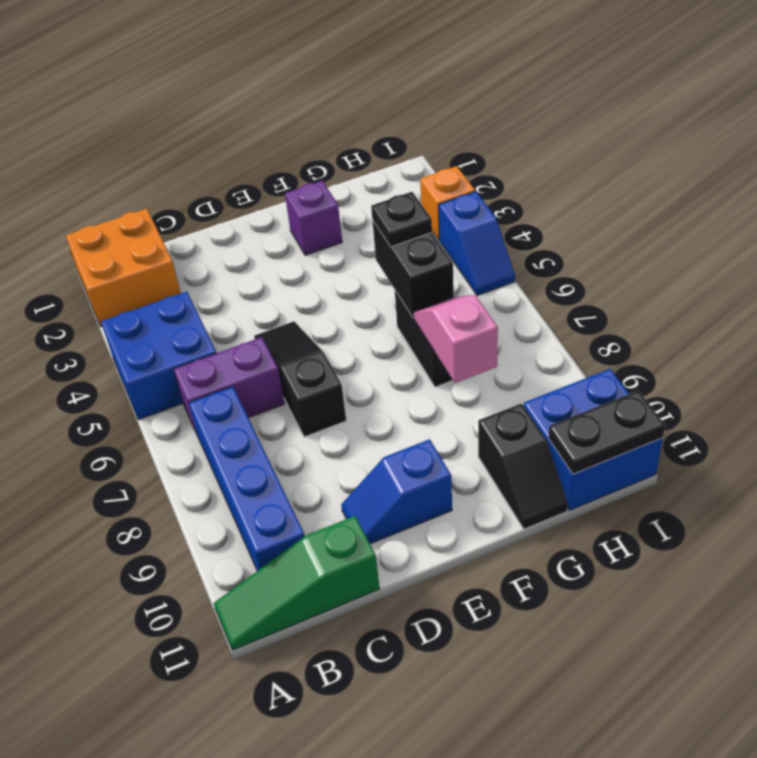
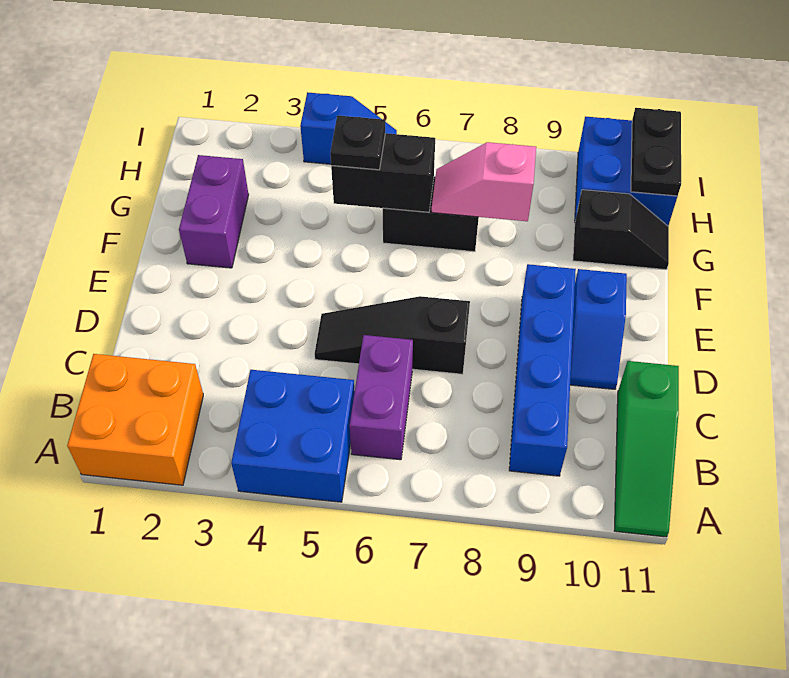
blue brick B7:B10 level 1 -> blue brick B9:E9 level 1
purple brick F2 level 1 -> purple brick F2:G2 level 1
orange brick I3 level 1 -> none

